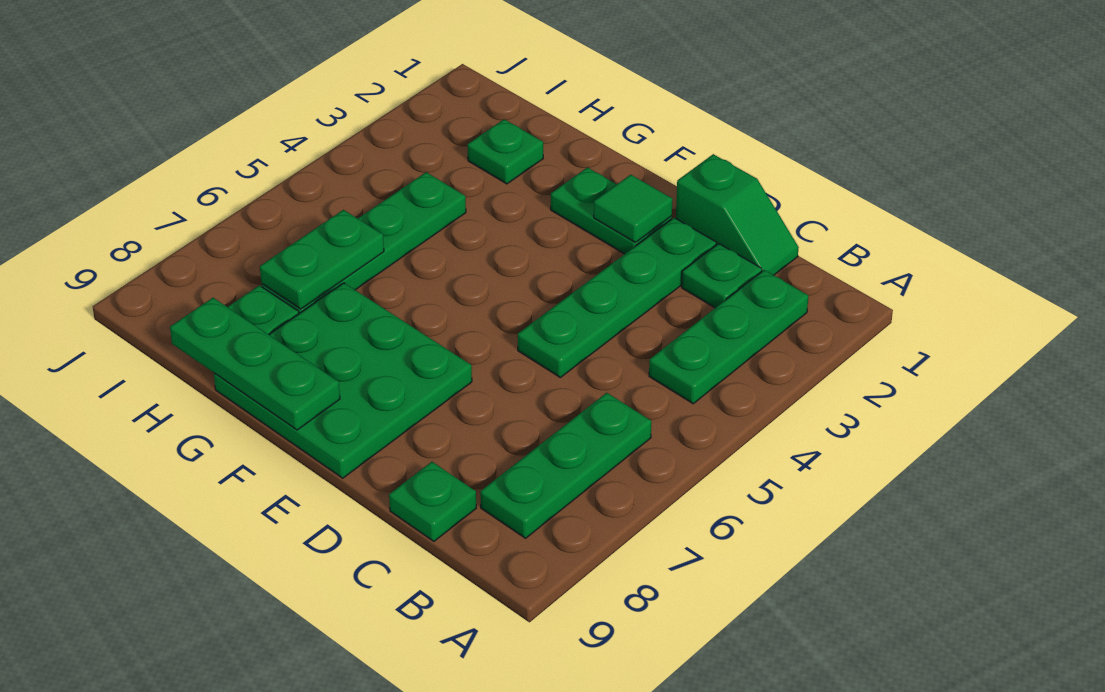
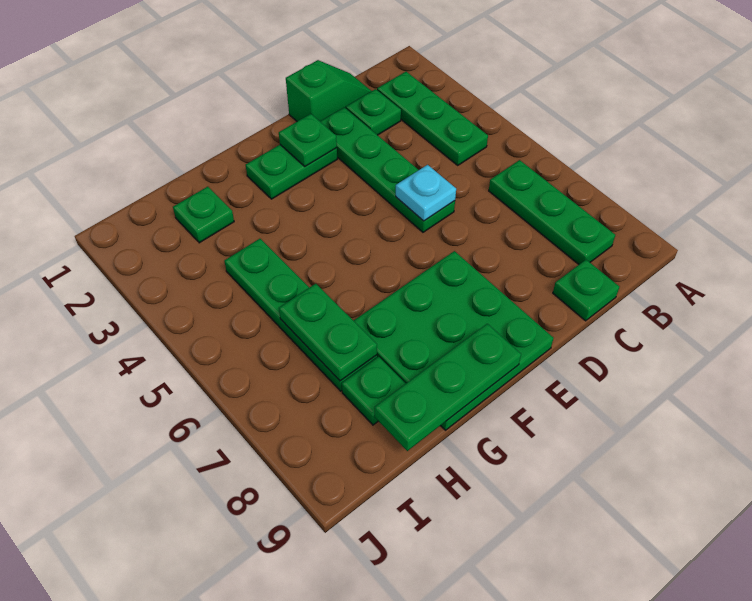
none -> cyan plate D5 level 2
green tile E2 level 2 -> green plate E2 level 2

